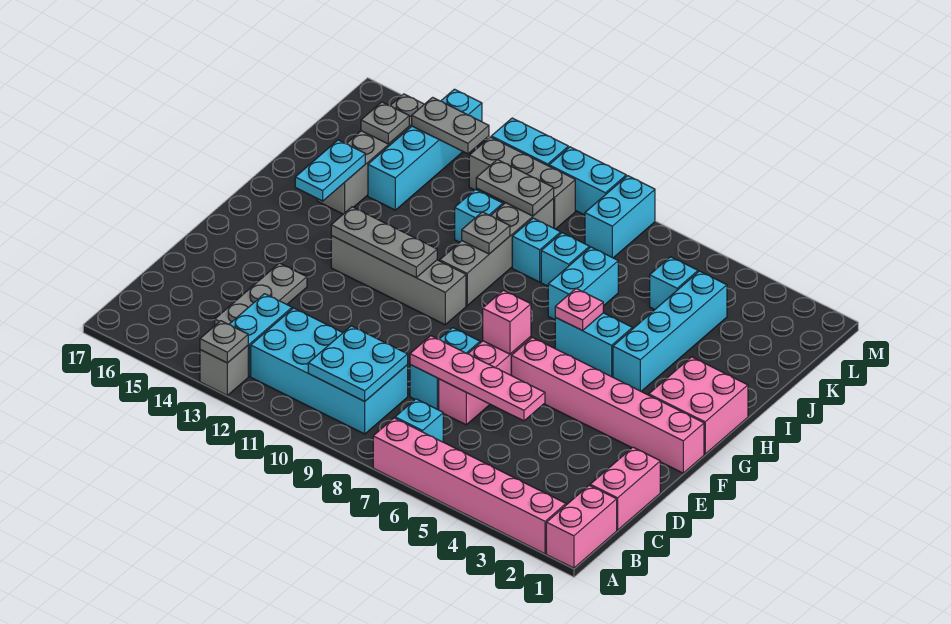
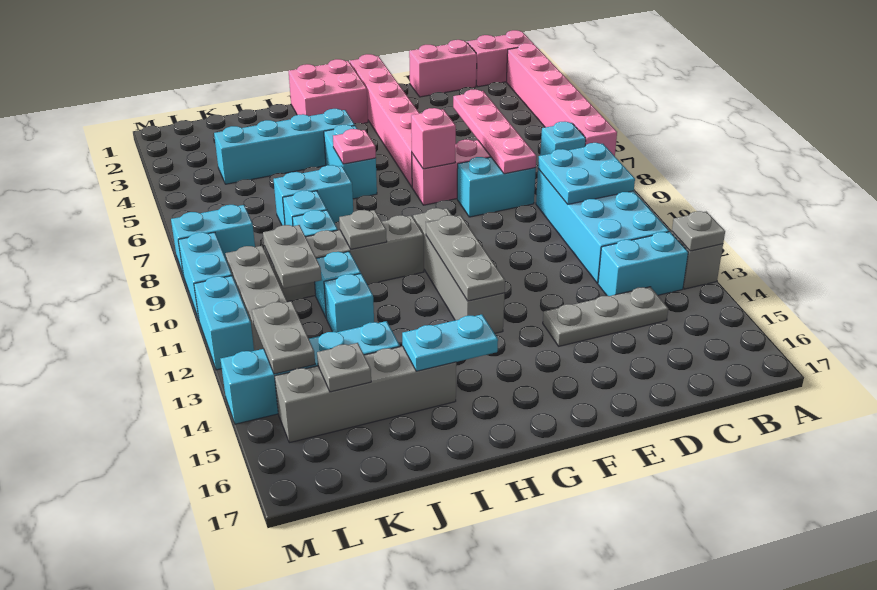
cyan brick K5 level 1 -> cyan brick J12 level 1

